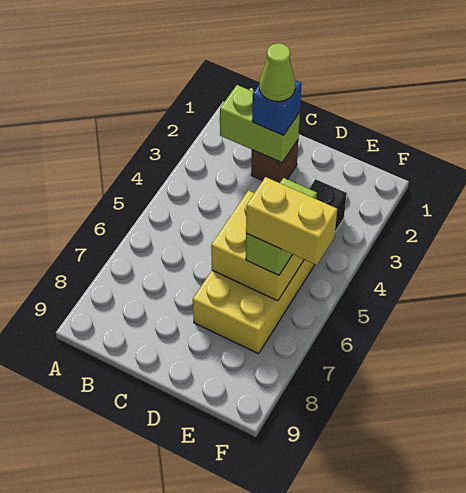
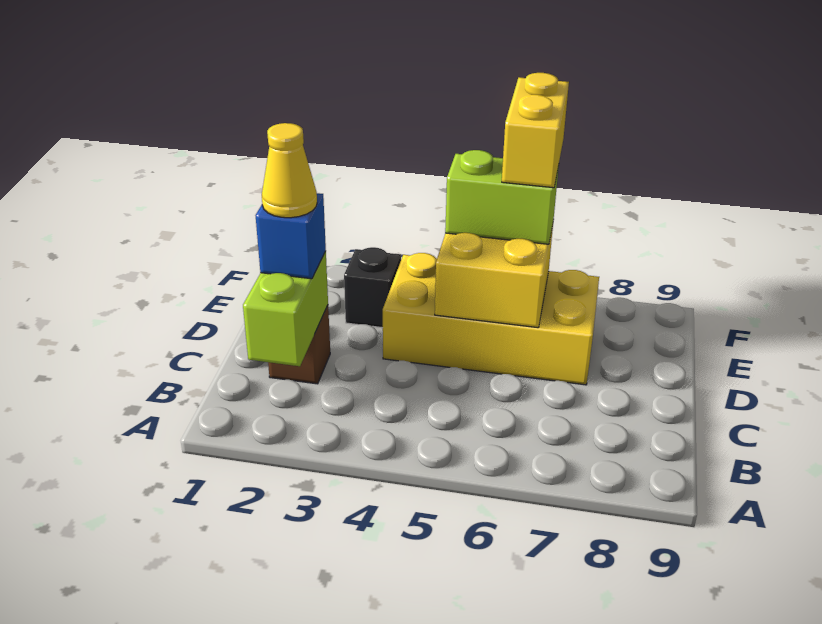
lime cone C2 level 4 -> yellow cone C2 level 4

